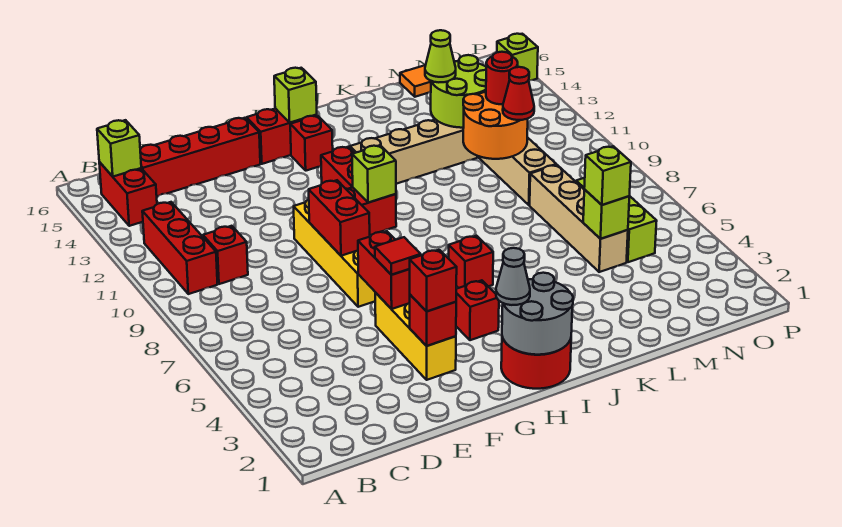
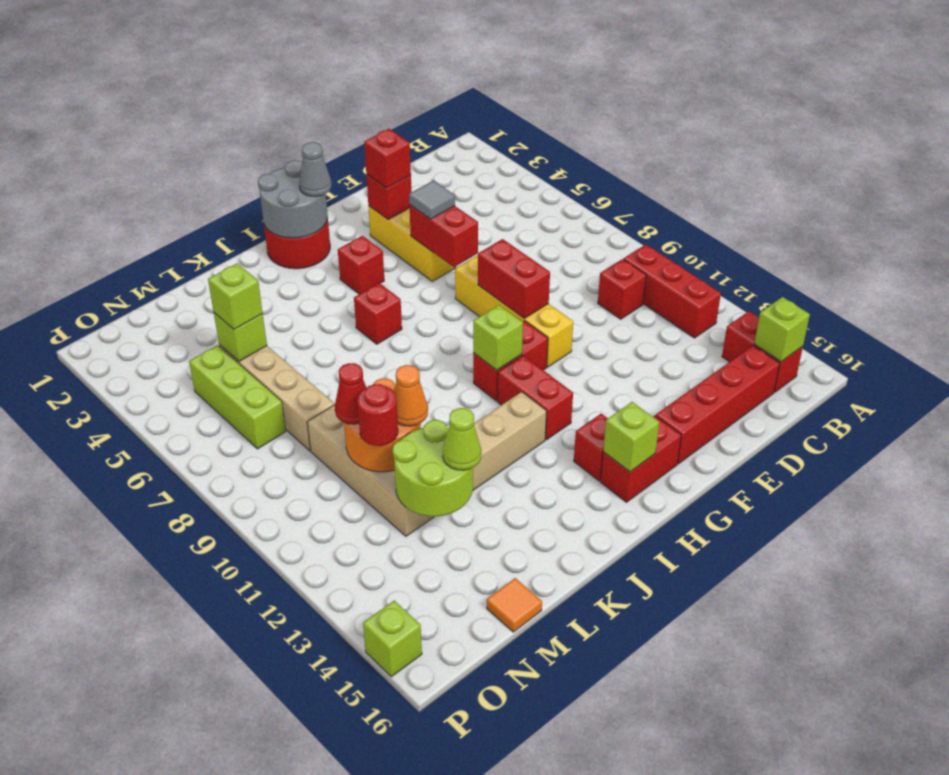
red tile F5 level 3 -> grey tile F5 level 3
none -> orange cone L11 level 3

